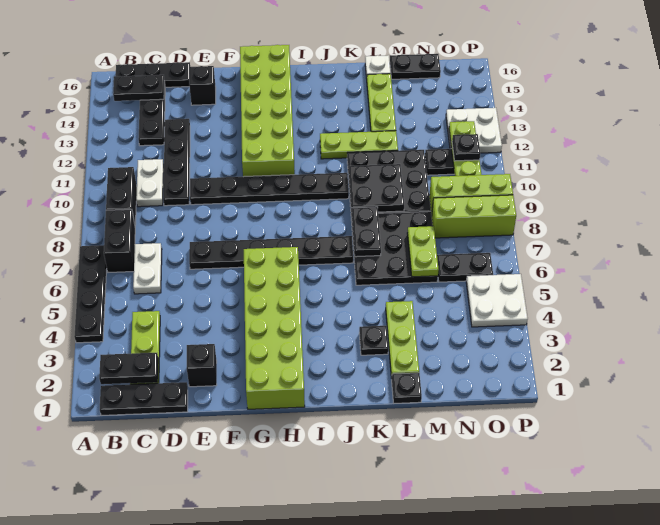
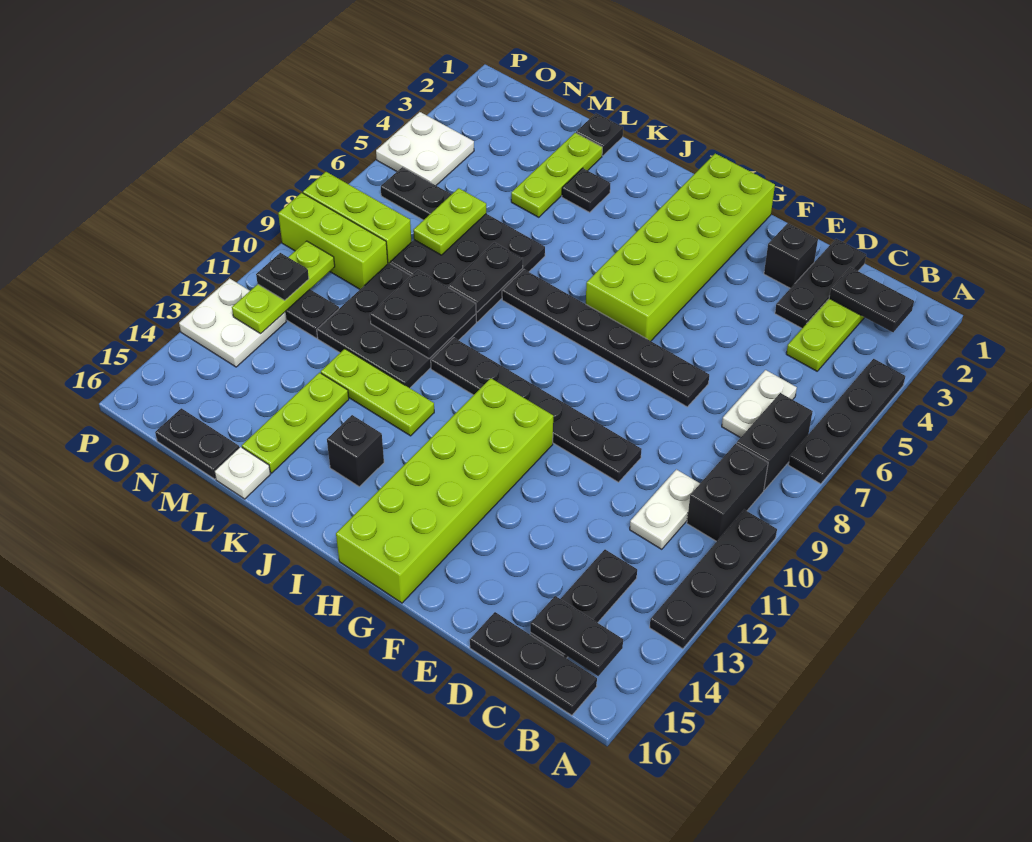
black plate B1:D1 level 1 -> black plate D1:D3 level 1
black plate D10:D13 level 1 -> black plate A10:A13 level 1
black brick E15 level 1 -> black brick J14 level 1

